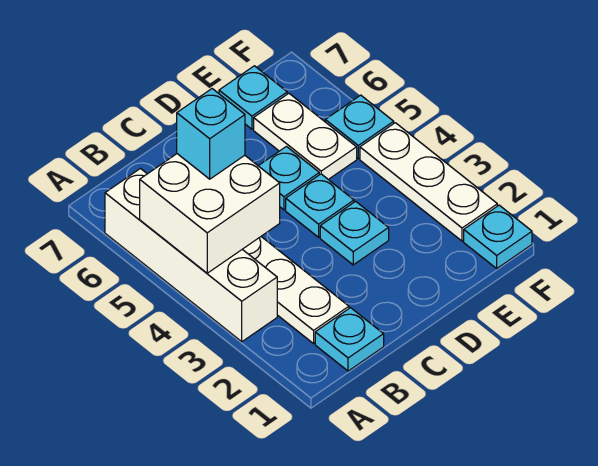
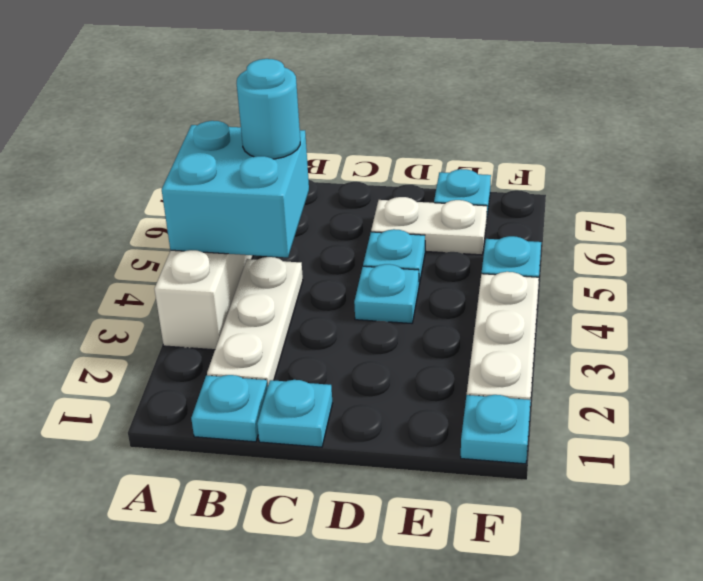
white brick A4:B5 level 2 -> cyan brick A4:B5 level 2
cyan brick B5 level 3 -> cyan round brick B5 level 3
cyan plate D3 level 1 -> cyan plate C1 level 1
white plate E5:E6 level 1 -> white plate D6:E6 level 1

